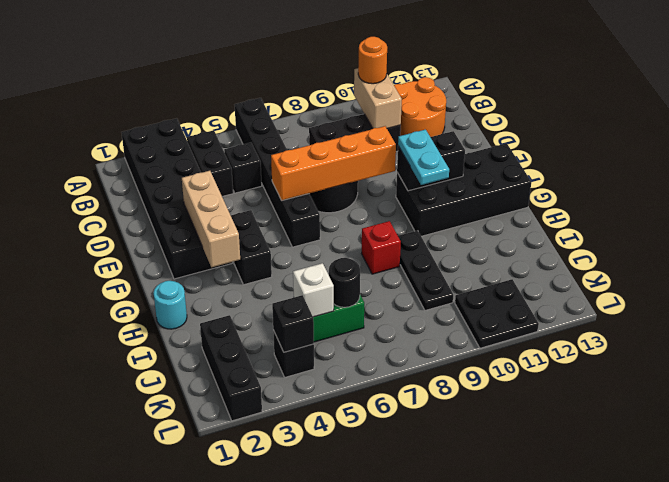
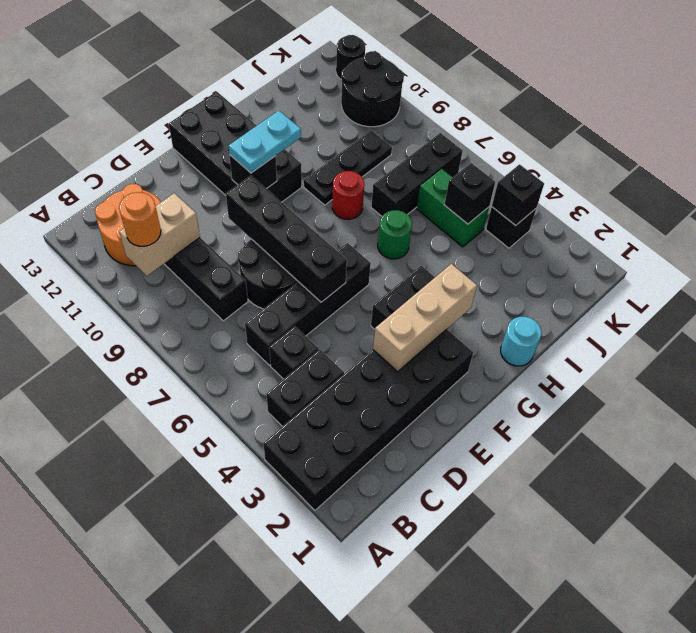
black brick A6:F6 level 1 -> black brick C6:F6 level 1
orange brick E6:E9 level 2 -> black brick E6:E9 level 2
black brick F10:F11 level 2 -> black brick F10 level 2
none -> green round brick H6 level 1
red brick H8 level 1 -> red round brick H8 level 1
black brick J2:L2 level 1 -> black brick I7:K7 level 1
white brick J5 level 2 -> black brick J5 level 2
black round brick J6 level 2 -> black round brick L12 level 1
black plate K10:L11 level 1 -> black round brick K10:L11 level 1

